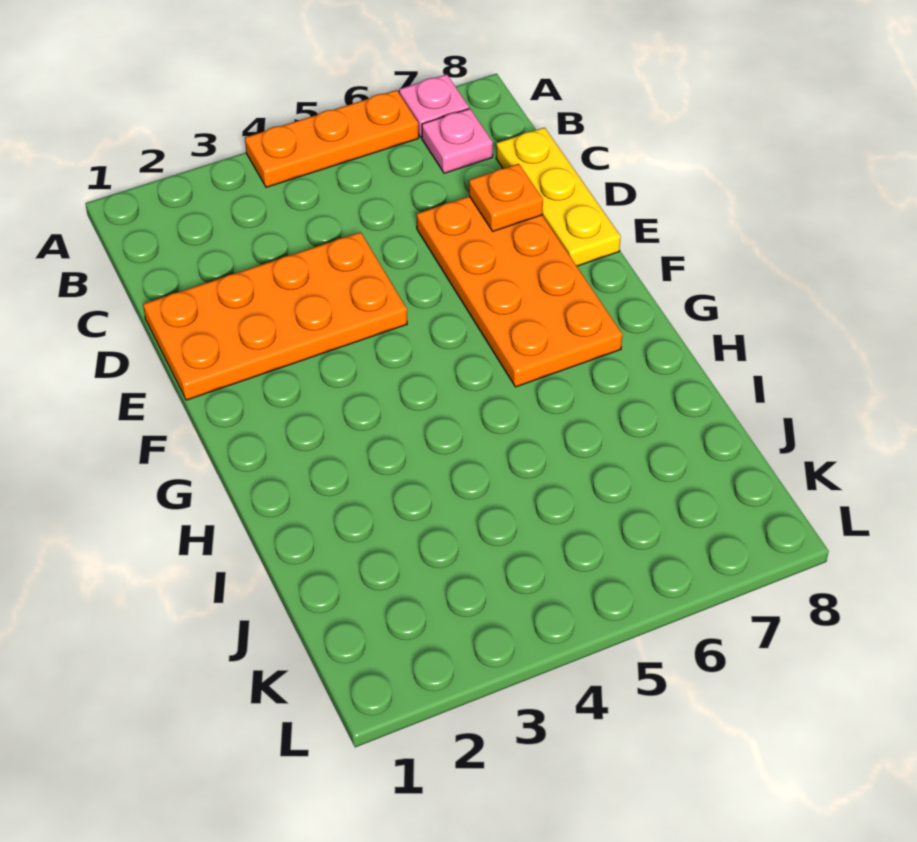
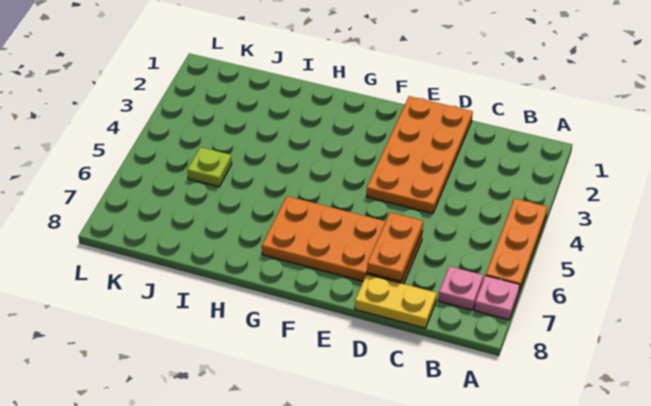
yellow plate C8:E8 level 1 -> yellow plate C8:D8 level 1
orange plate D7 level 2 -> orange plate D6:D7 level 2
none -> lime plate J5 level 1

